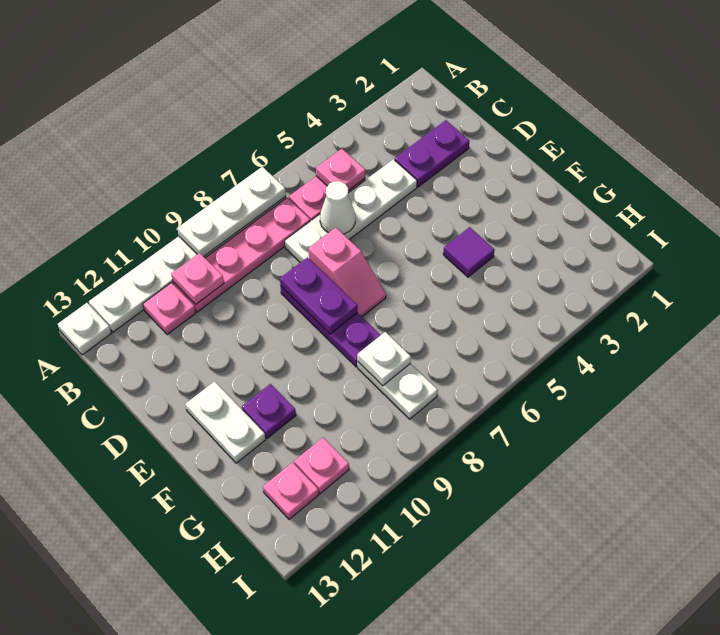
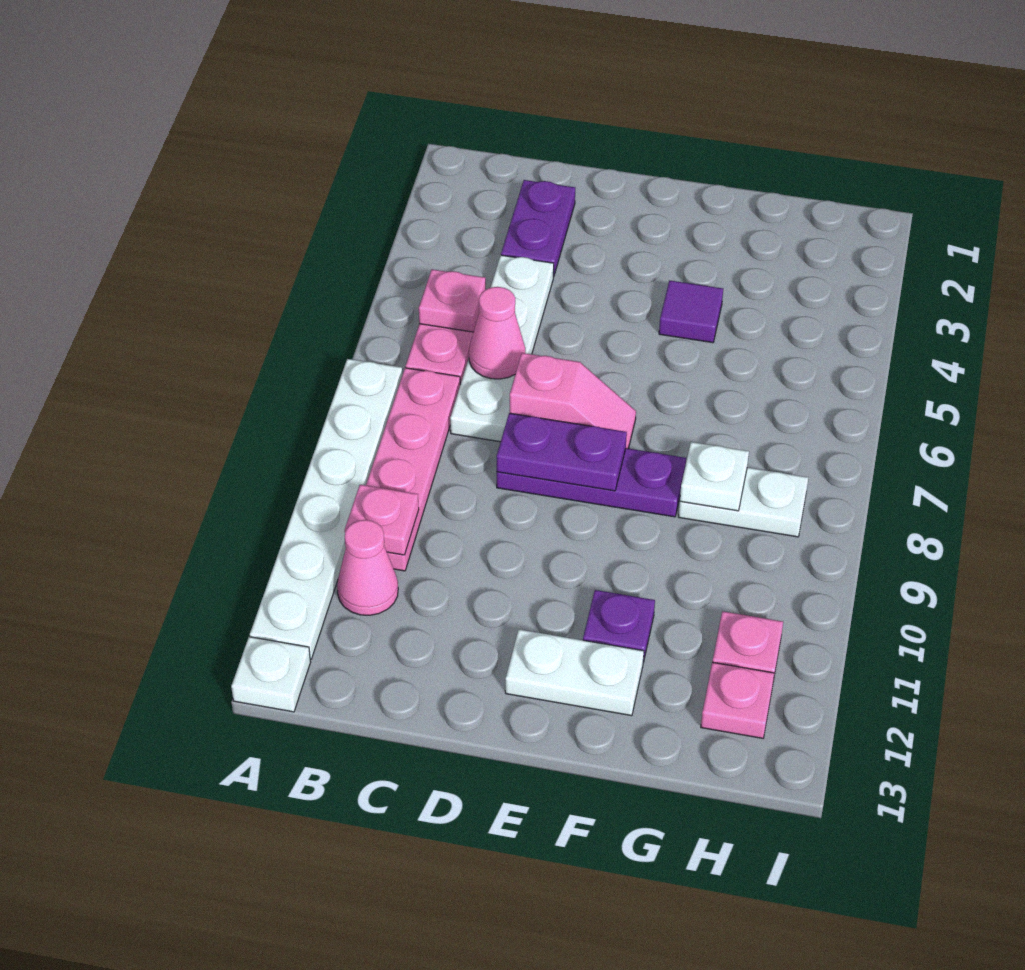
white plate A7:A9 level 2 -> none
pink plate B11 level 1 -> pink cone B11 level 1
white cone C6 level 2 -> pink cone C6 level 2

